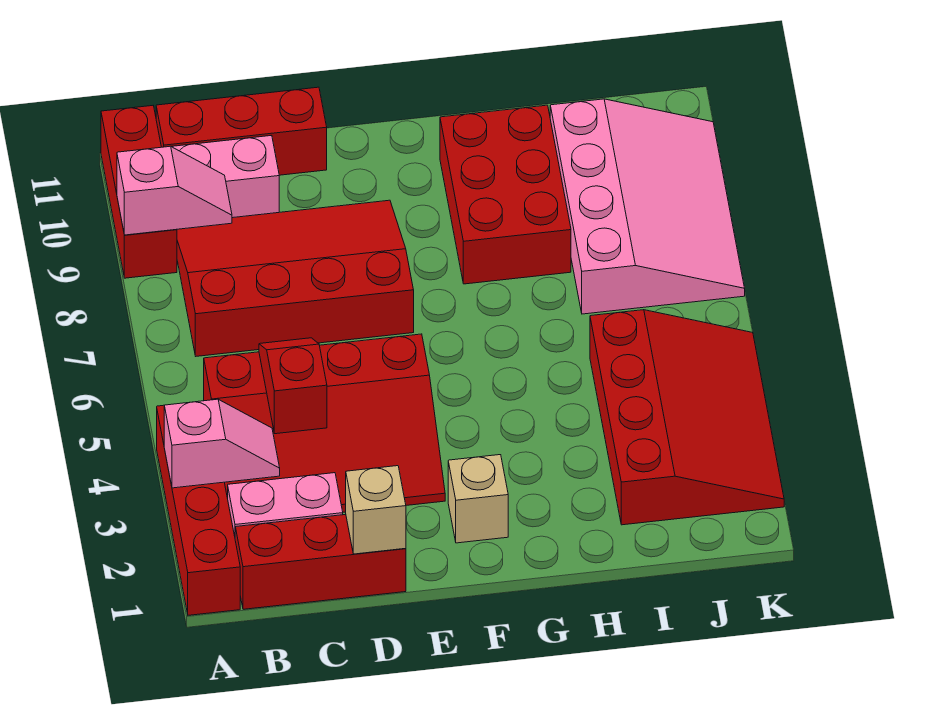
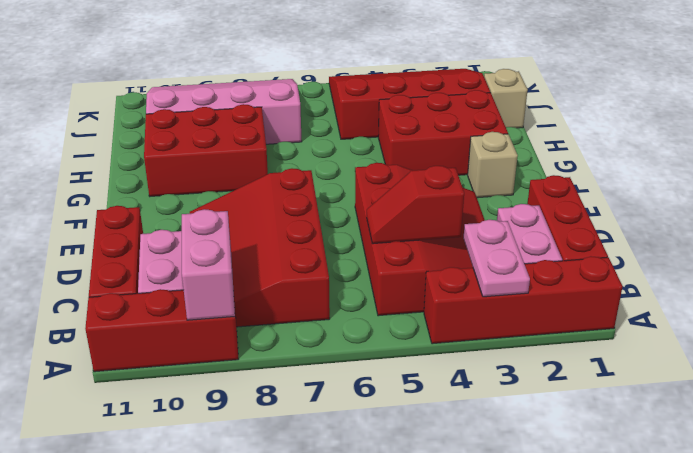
pink slope A3:B3 level 2 top A -> pink plate A3:B3 level 2
pink slope A9:B9 level 2 top A -> pink brick A9:B9 level 2
tan brick D1 level 2 -> tan brick I1 level 1
none -> red brick G2:H4 level 1

